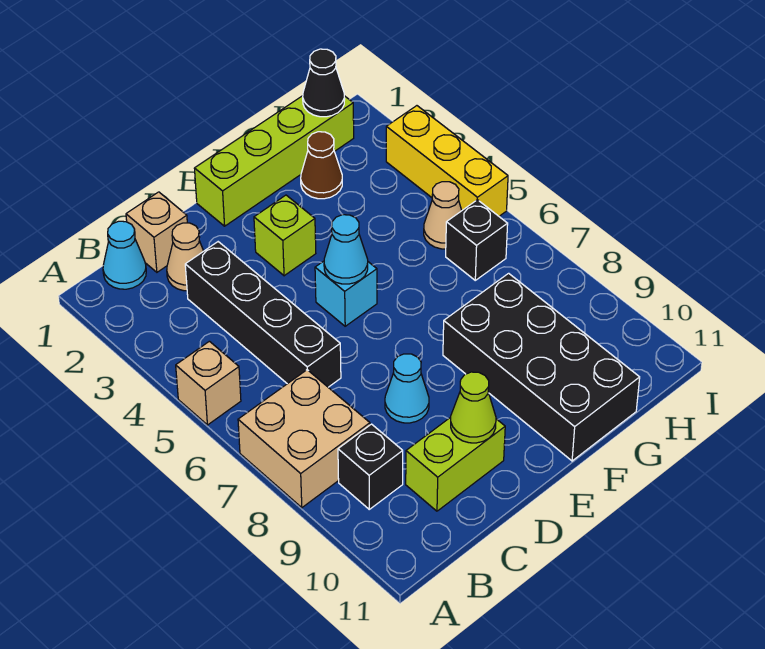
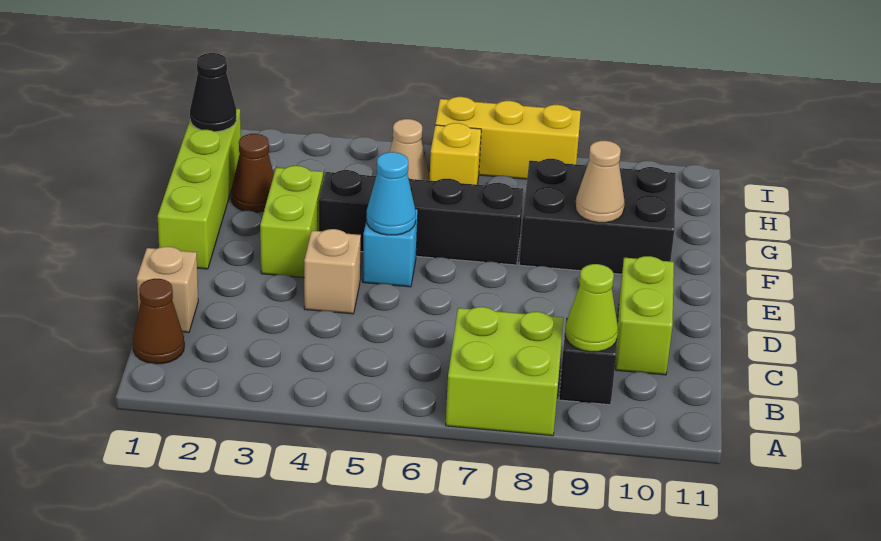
tan brick A5 level 1 -> tan brick D4 level 1
tan brick A7:B8 level 1 -> lime brick A7:B8 level 1
cyan cone B1 level 1 -> brown cone B1 level 1
tan cone C2 level 1 -> tan cone F9 level 2
black brick C3:C6 level 1 -> black brick F4:F7 level 1
cyan cone D8 level 1 -> none
lime cone D10 level 2 -> lime cone B9 level 2
lime brick E3 level 1 -> lime brick E3:F3 level 1
black brick F8:G11 level 1 -> black brick F8:G10 level 1
black brick H6 level 1 -> yellow brick H6 level 1
yellow brick I3:I5 level 1 -> yellow brick I6:I8 level 1

